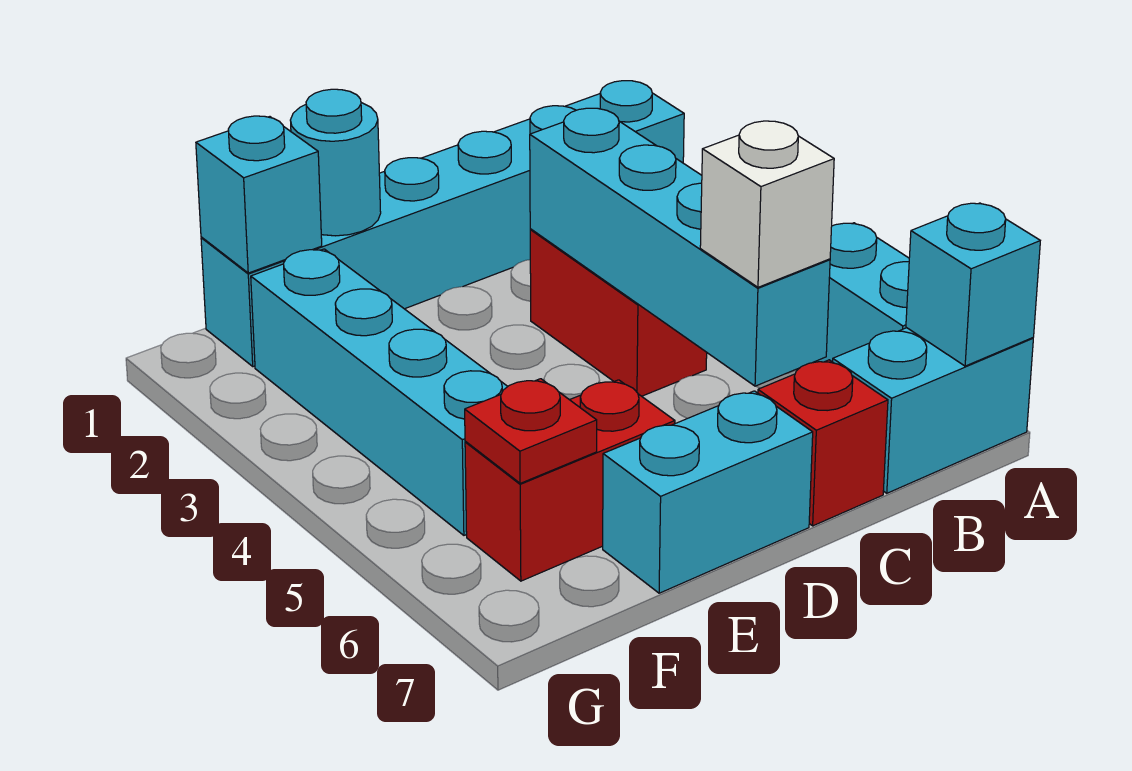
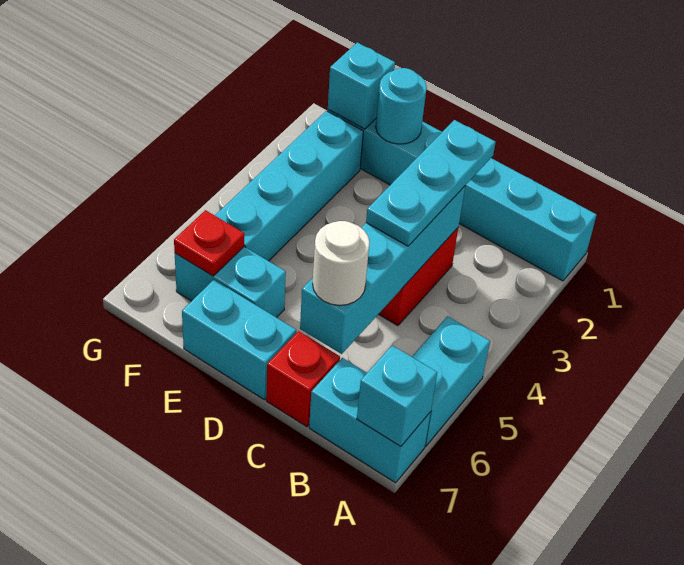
none -> cyan plate C2:C4 level 3
white brick C6 level 3 -> white round brick C6 level 3
red brick E6:F6 level 1 -> cyan brick E6:F6 level 1

